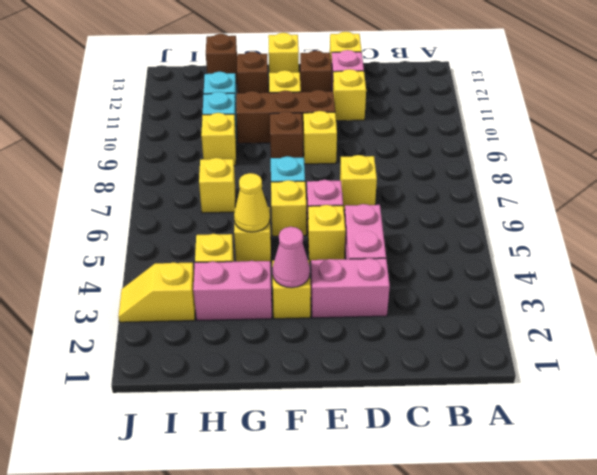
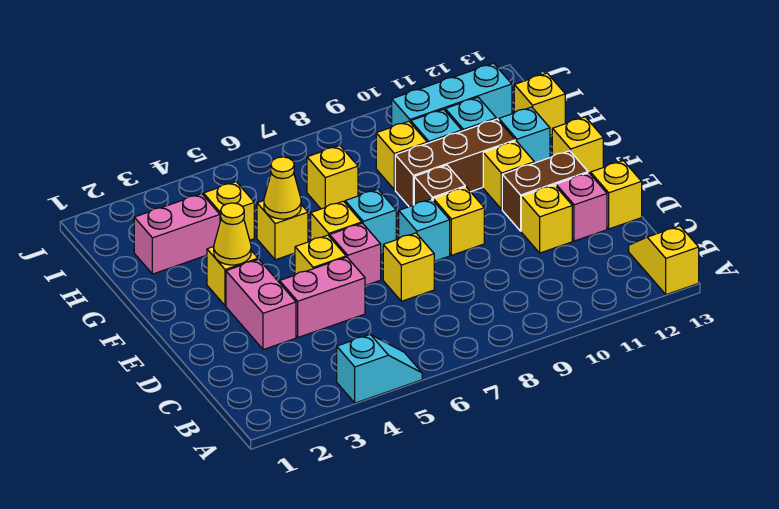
none -> cyan slope A4:A5 level 1 top 4
none -> cyan brick E8 level 1
brown brick E10:G10 level 1 -> brown brick G9:G11 level 1
brown brick E12 level 1 -> brown brick E11:E12 level 1
pink cone F3 level 2 -> yellow cone F3 level 2
pink brick G3:H3 level 1 -> pink brick H2:H3 level 1
brown brick G12 level 1 -> cyan brick G12 level 1
brown brick H13 level 1 -> yellow brick H13 level 1
yellow slope I3:J3 level 1 top I -> yellow slope A13:B13 level 1 top A
none -> cyan brick I10:I12 level 1

